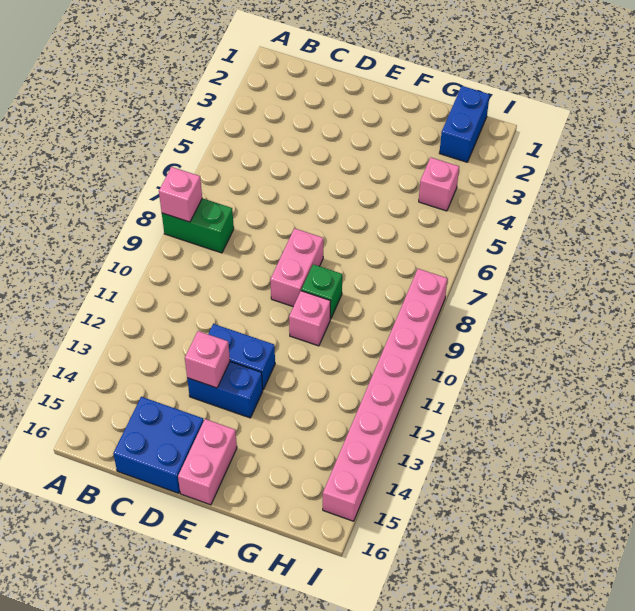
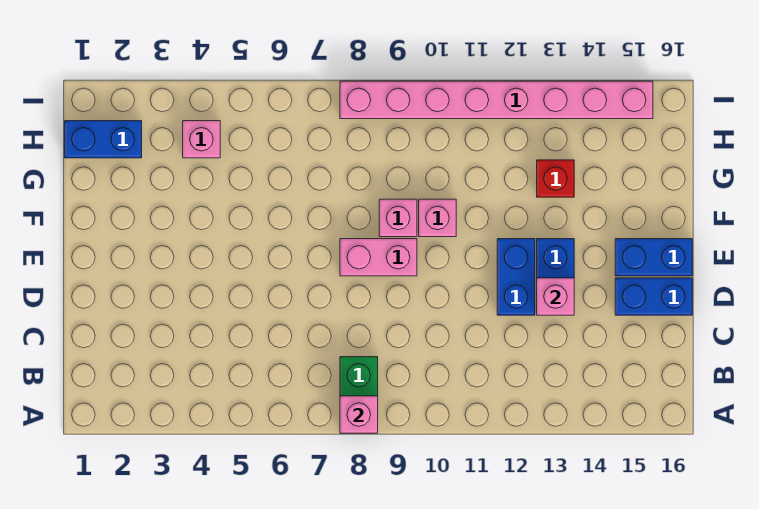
blue brick C15:D16 level 1 -> blue brick D15:D16 level 1
pink brick E15:E16 level 1 -> blue brick E15:E16 level 1
green brick F9 level 1 -> pink brick F9 level 1
none -> red brick G13 level 1

